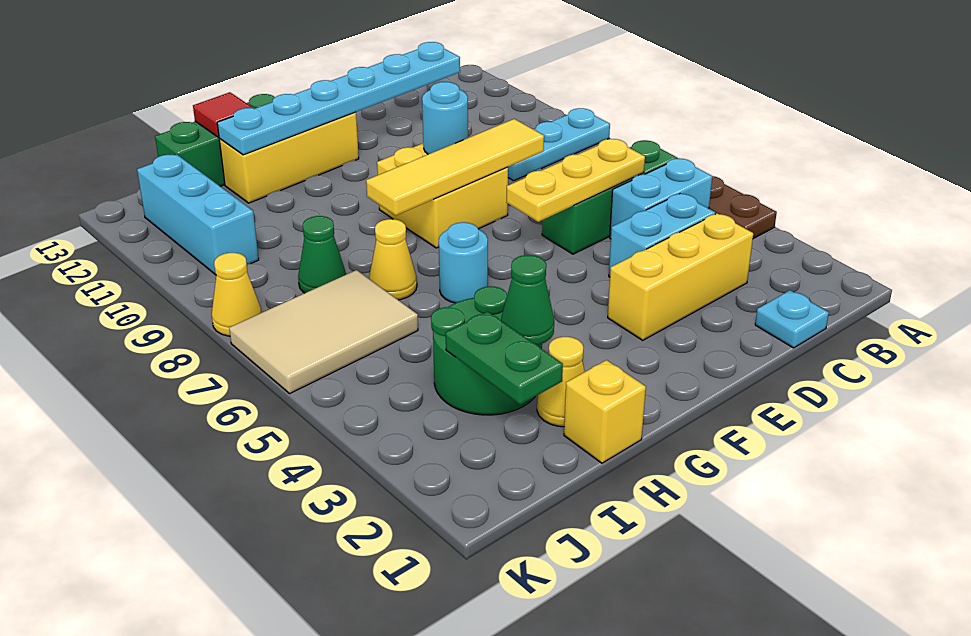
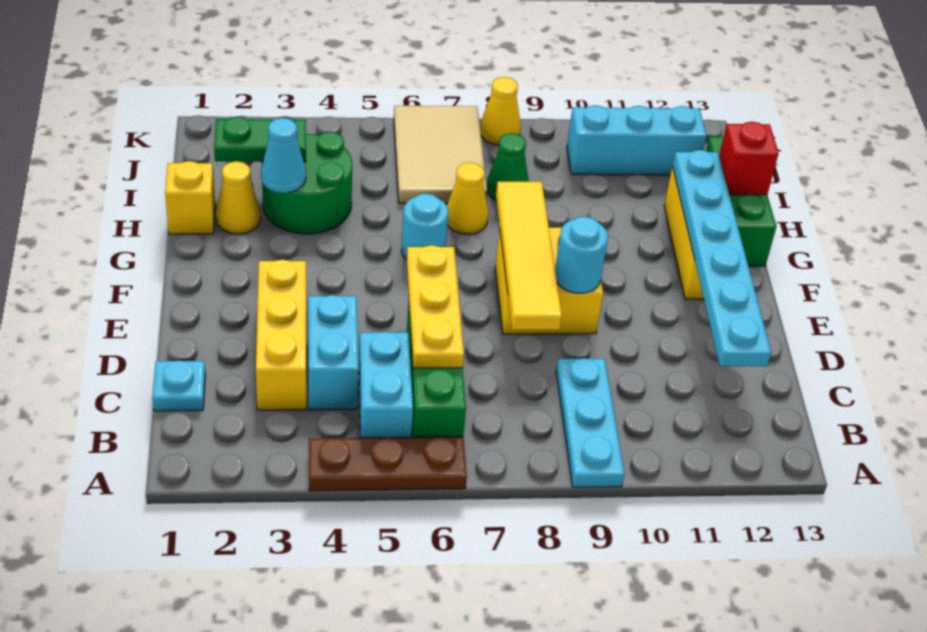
green cone H3 level 2 -> cyan cone H3 level 2
red tile H13 level 2 -> red brick H13 level 2

